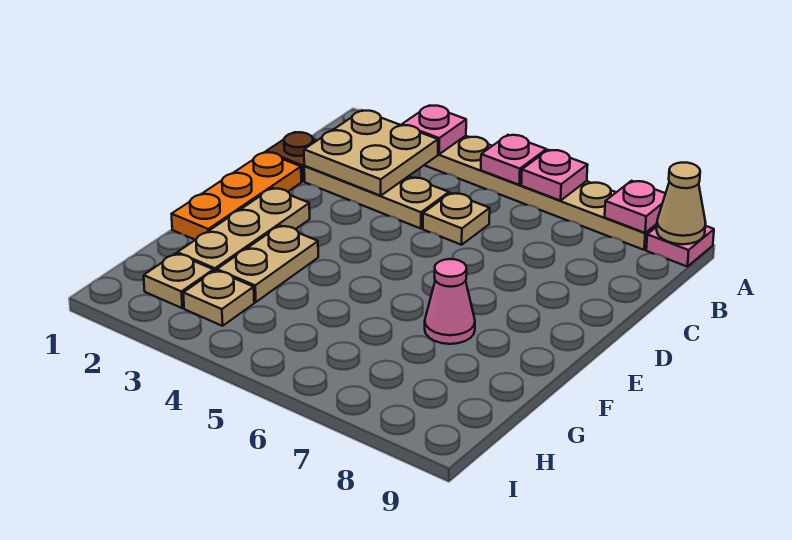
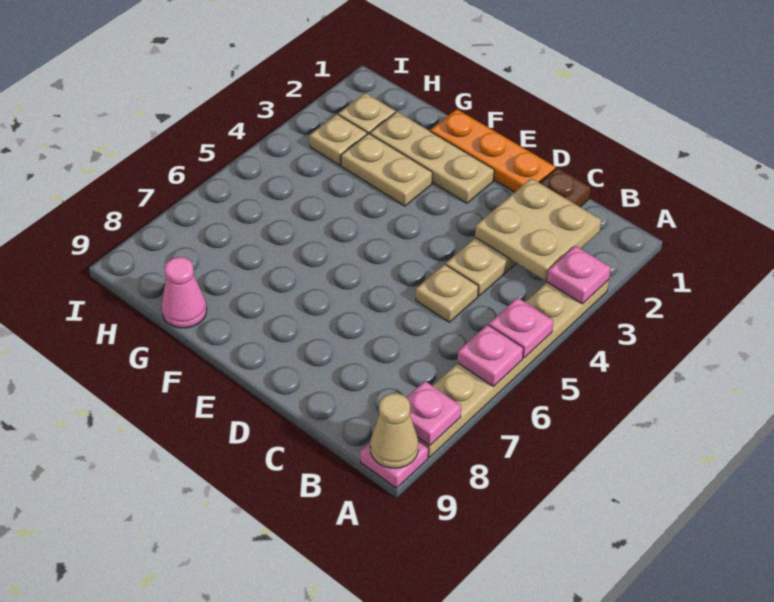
pink cone F7 level 1 -> pink cone G9 level 1

